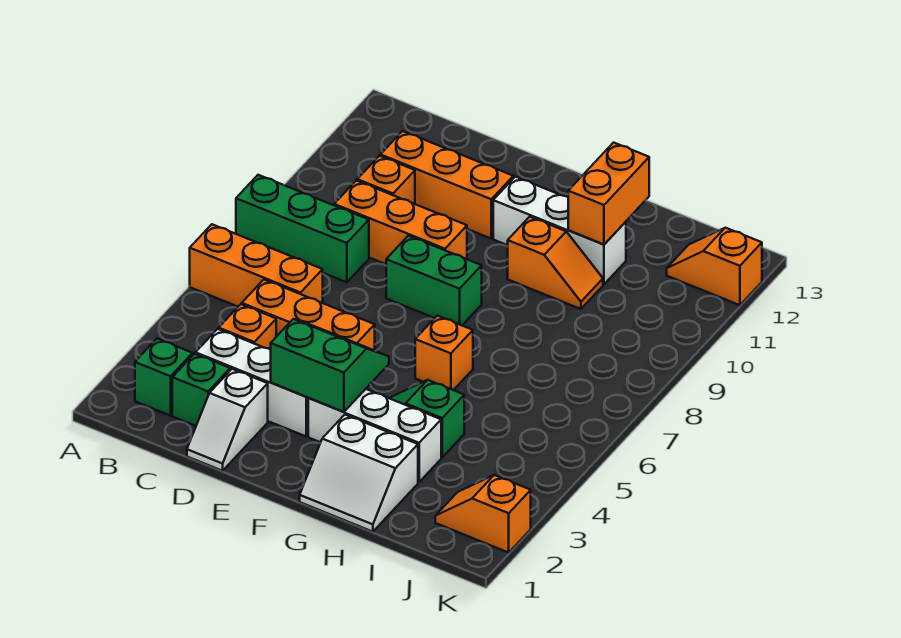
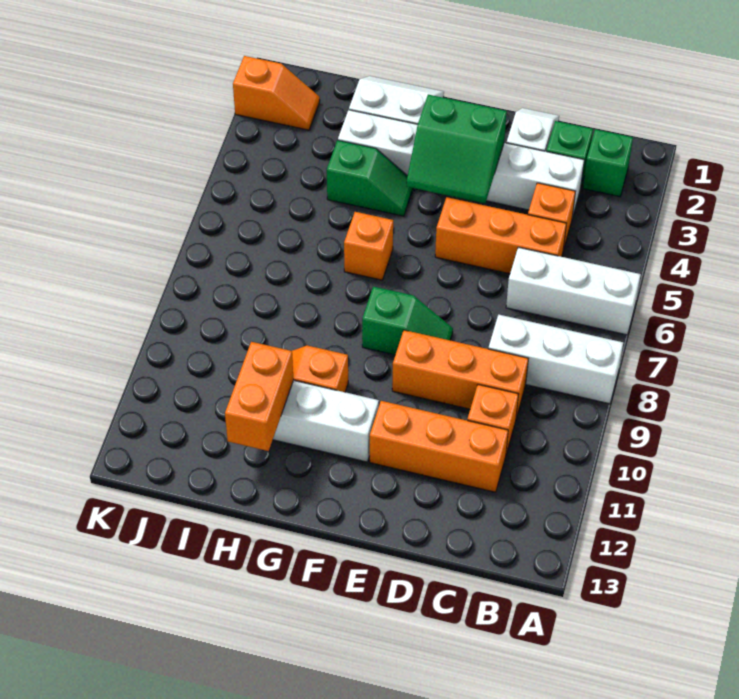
orange brick A6:C6 level 1 -> white brick A6:C6 level 1
green brick A8:C8 level 1 -> white brick A8:C8 level 1
green brick E8:F8 level 1 -> green slope E8:F8 level 1 top F
orange slope J12:K12 level 1 top K -> none

